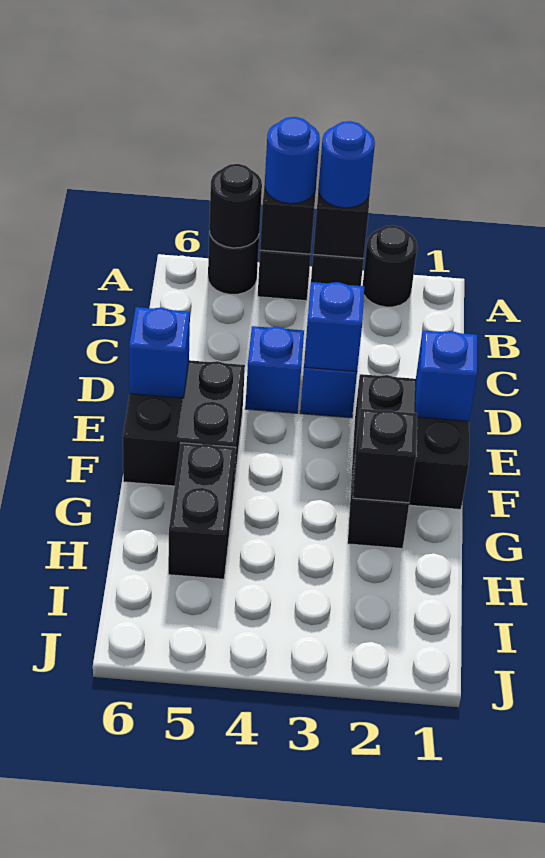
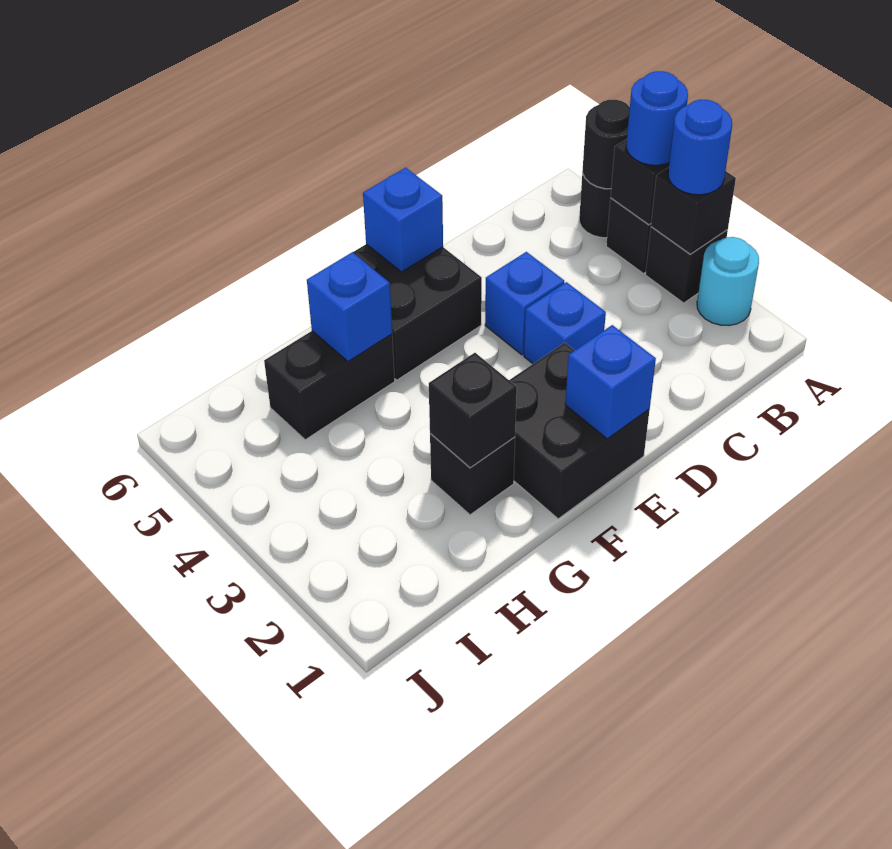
black round brick A2 level 1 -> cyan round brick A2 level 1
blue brick D3 level 2 -> blue brick G5 level 2

